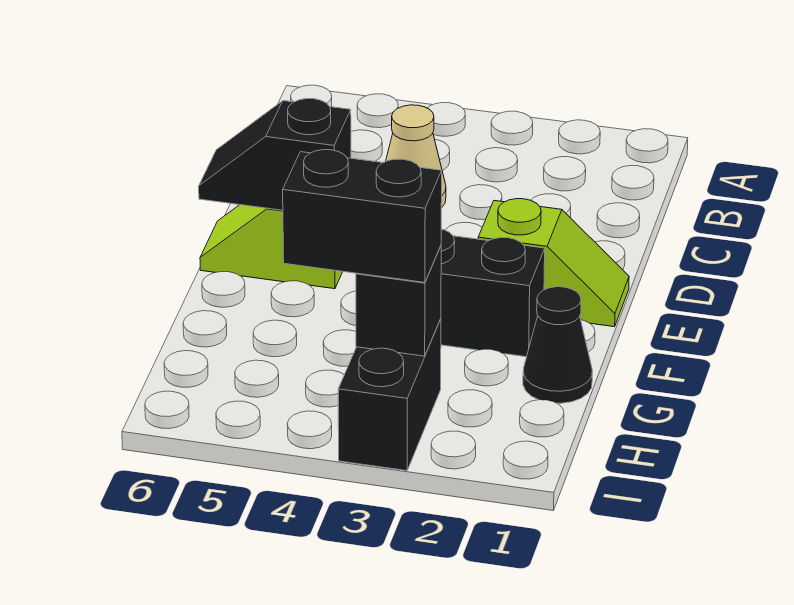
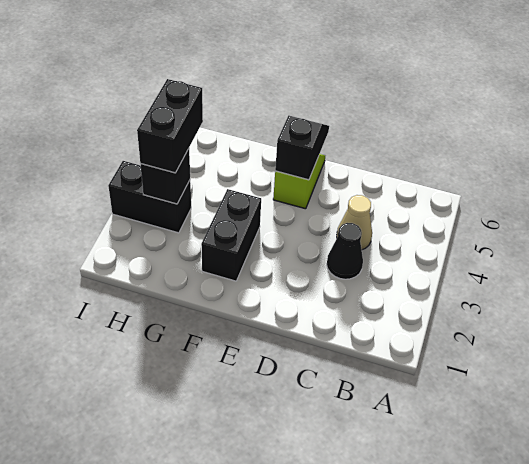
lime slope E1:E2 level 1 top 2 -> none
black cone G1 level 1 -> black cone C3 level 1

